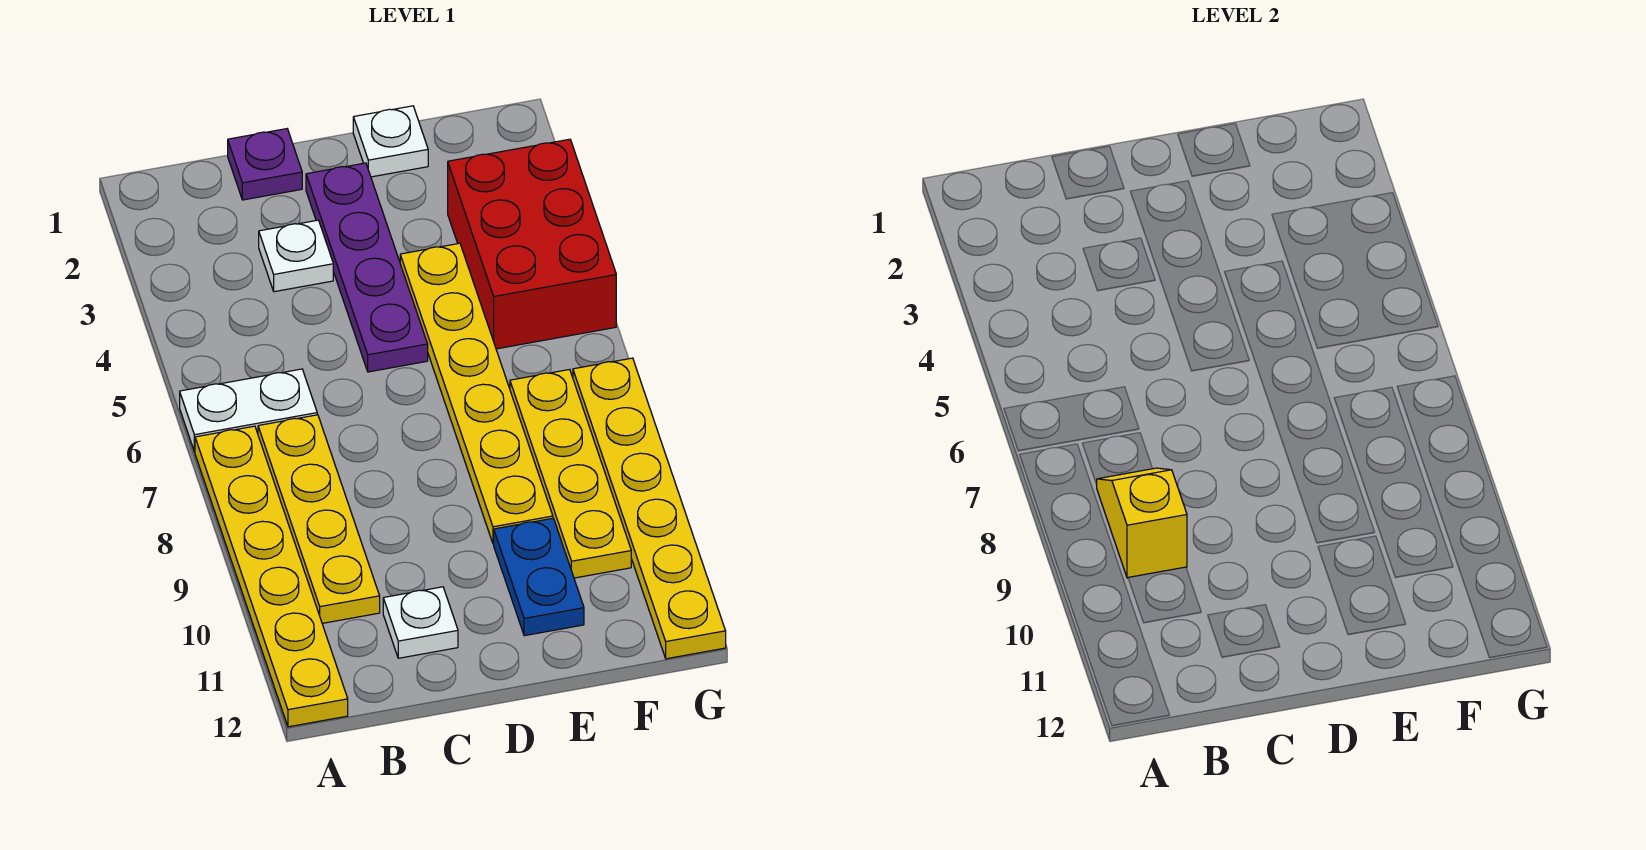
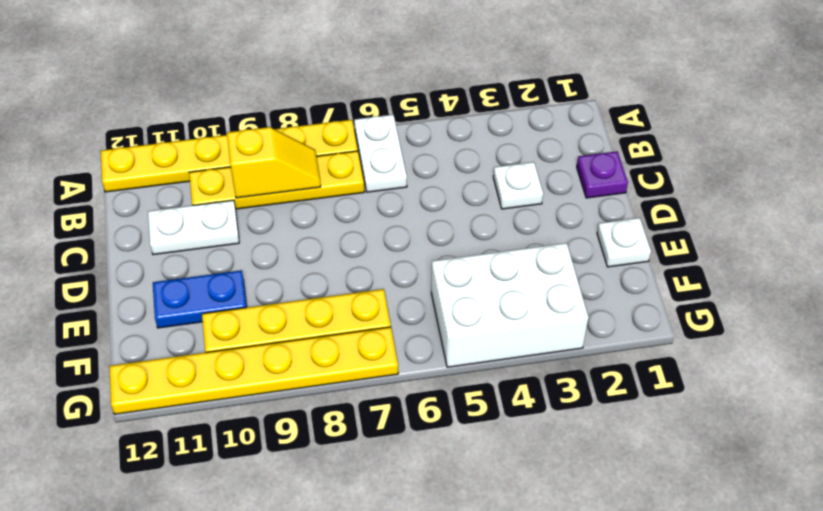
white plate C11 level 1 -> white plate C10:C11 level 1
purple plate D2:D5 level 1 -> none
yellow plate E4:E9 level 1 -> none
red brick F3:G5 level 1 -> white brick F3:G5 level 1

